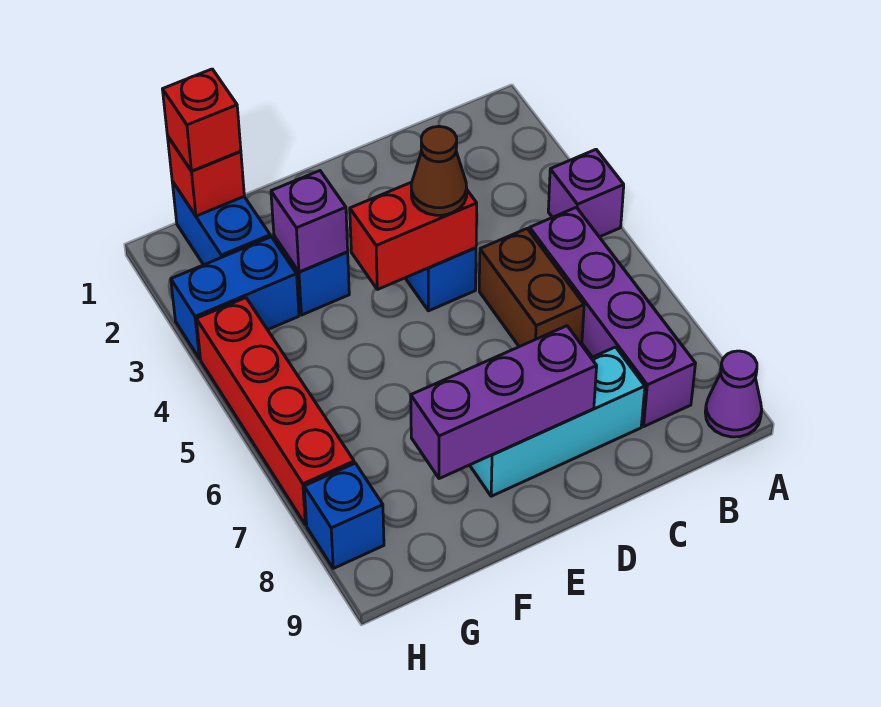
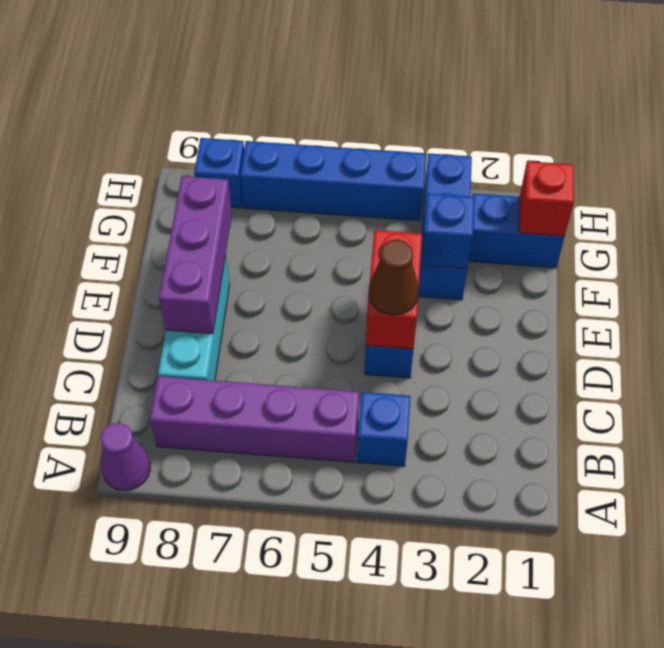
purple brick A4 level 1 -> none
none -> blue brick B4 level 1
brown brick C5:C6 level 1 -> none
purple brick F3 level 2 -> blue brick F3 level 2
red brick G1 level 3 -> none
red brick H4:H7 level 1 -> blue brick H4:H7 level 1

